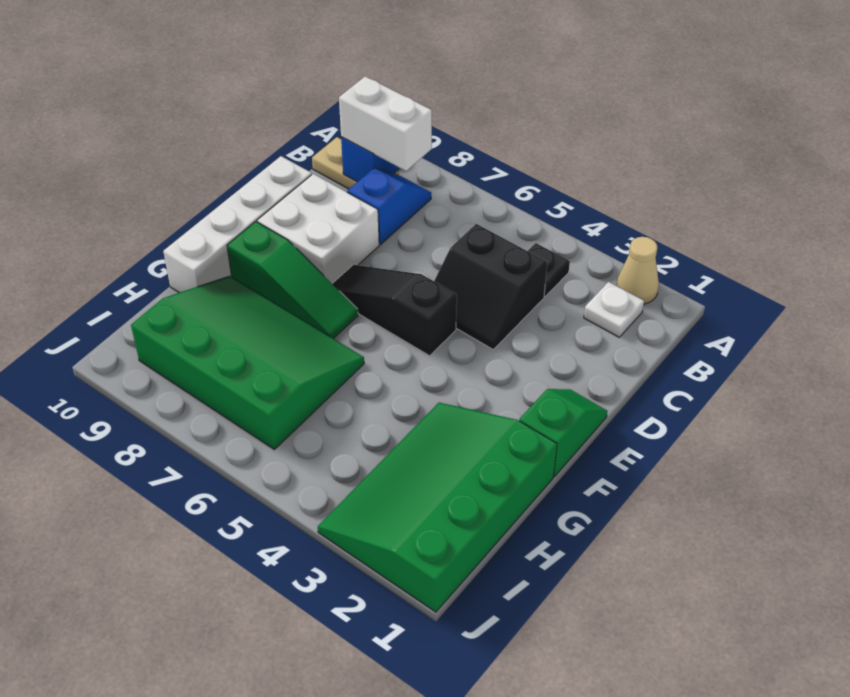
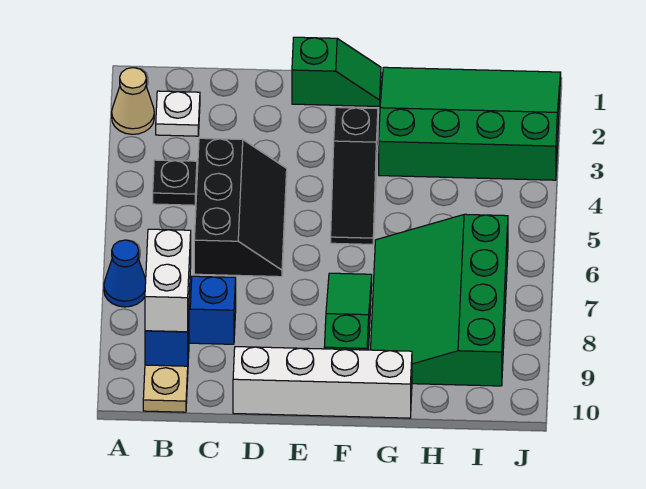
none -> blue cone A7 level 1
black slope C4:D5 level 1 top C -> black slope C4:D6 level 1 top C
white brick D8:E9 level 1 -> none
green slope E1:F1 level 1 top F -> green slope E1:F1 level 1 top E
black slope E5:E7 level 1 top 5 -> black slope F3:F5 level 1 top 3
green slope G1:J3 level 1 top 1 -> green slope G1:J3 level 1 top 3

